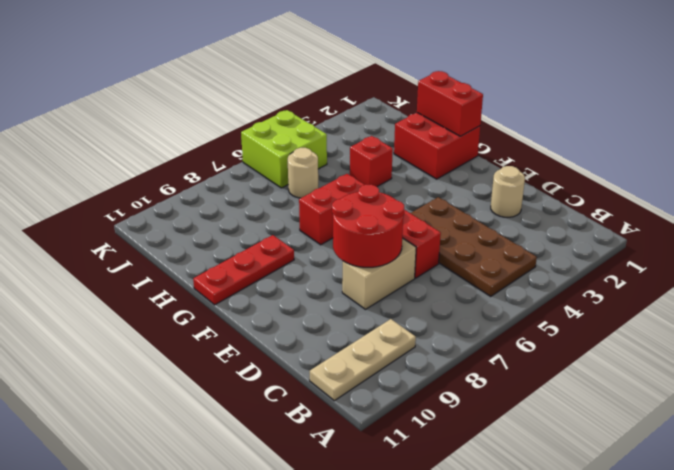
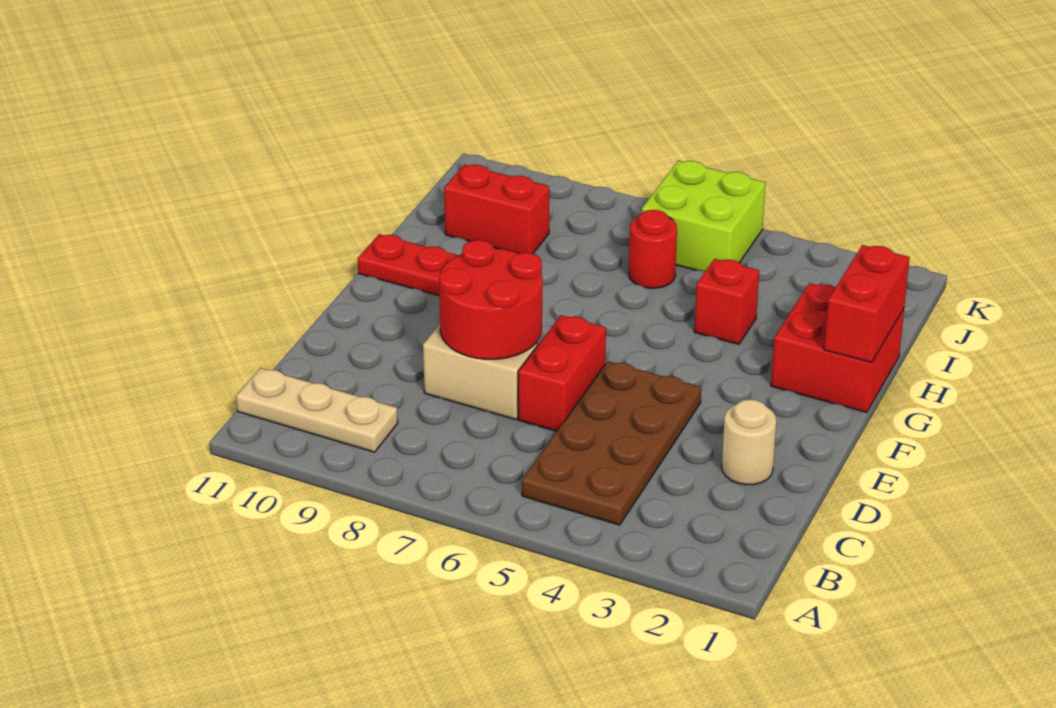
red brick G6:G7 level 1 -> red brick I9:I10 level 1
tan round brick I6 level 1 -> red round brick I6 level 1

